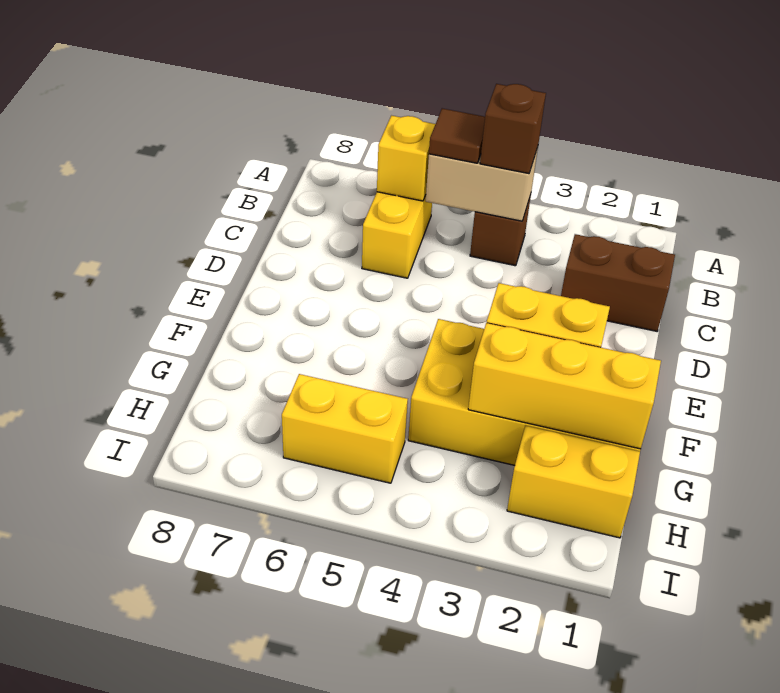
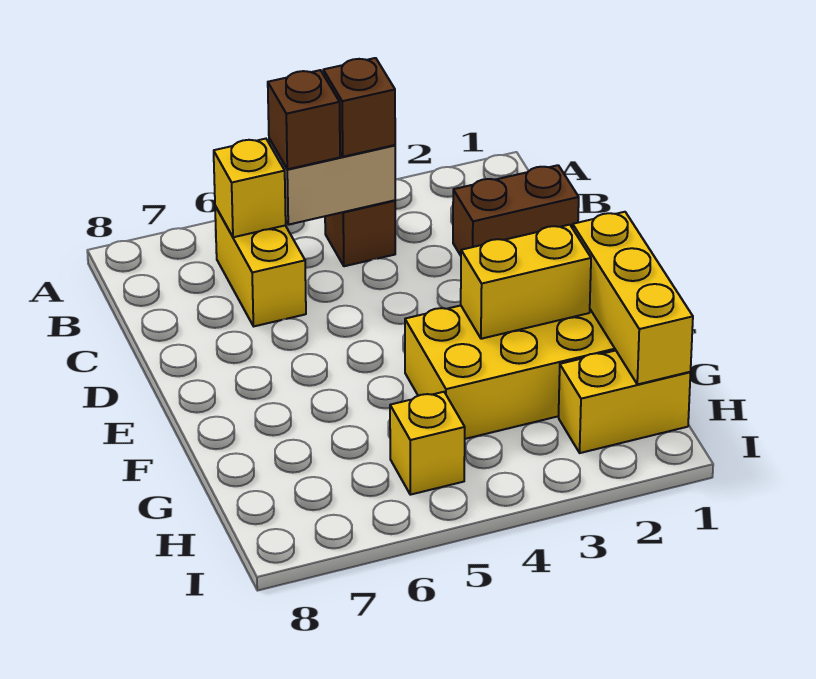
brown tile B5 level 3 -> brown brick B5 level 3
yellow brick G1:G3 level 2 -> yellow brick F1:H1 level 2
yellow brick H5:H6 level 1 -> yellow brick H5 level 1

